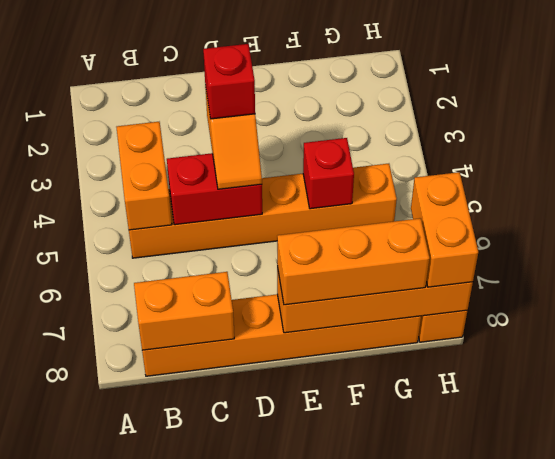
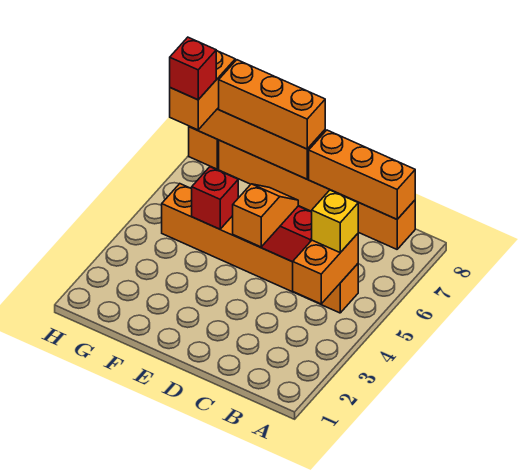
none -> yellow brick B5 level 3
orange brick B8:C8 level 2 -> orange brick B8:D8 level 2
red brick D4 level 4 -> red brick H7 level 4

